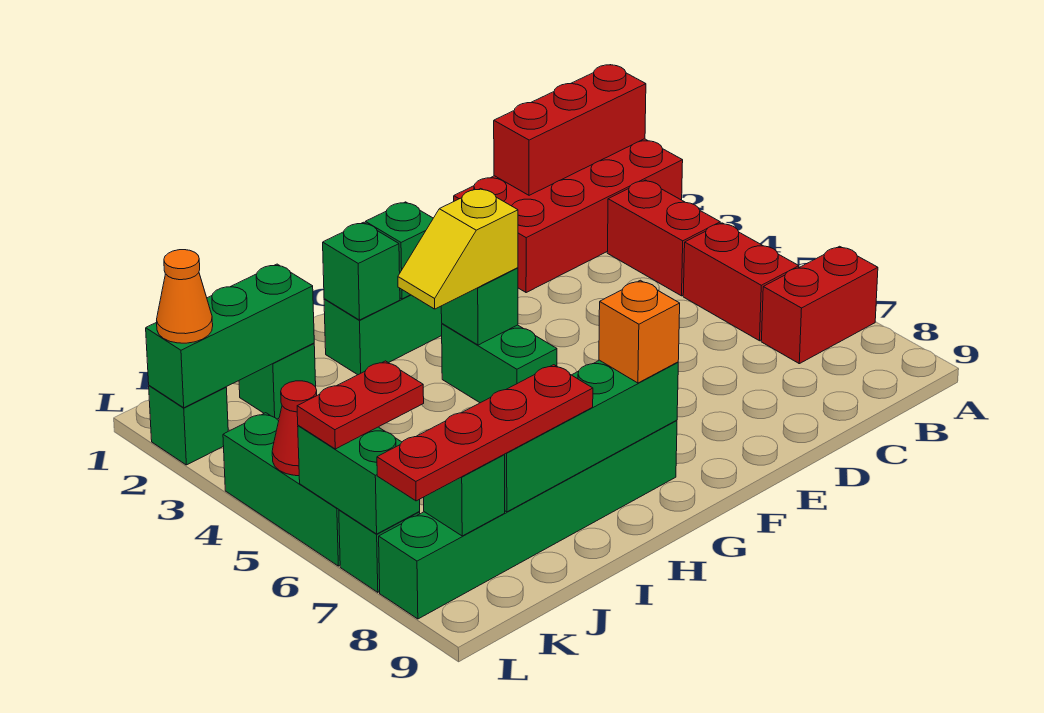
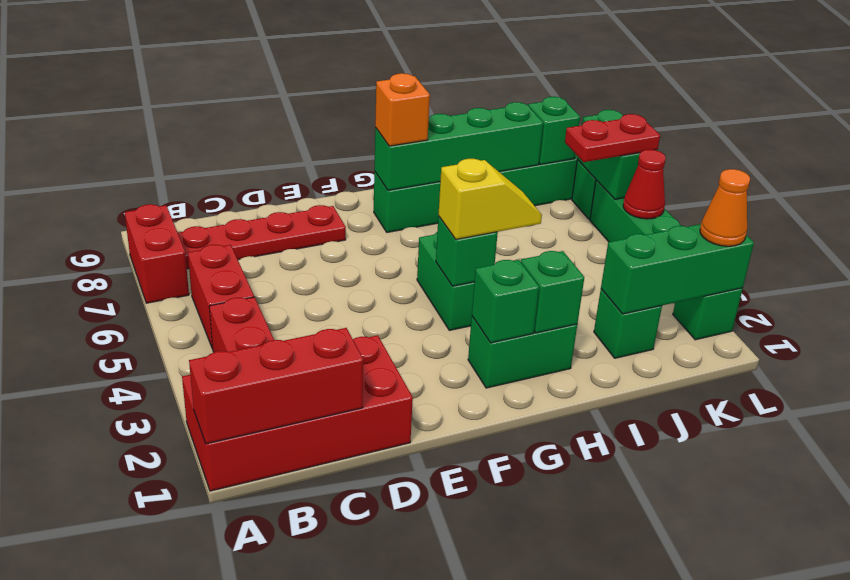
red brick A7:B7 level 1 -> red brick A7:A8 level 1
red plate I8:L8 level 3 -> red plate B8:E8 level 1

